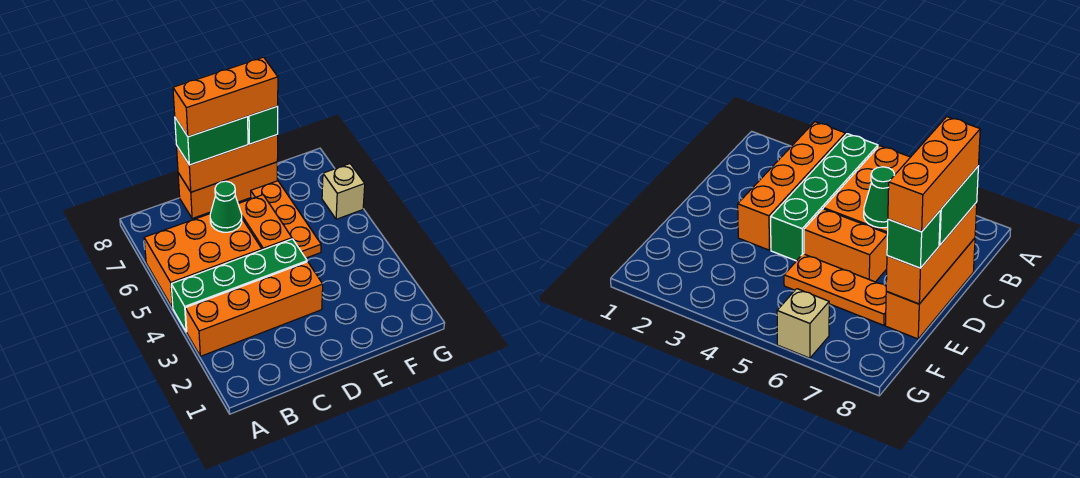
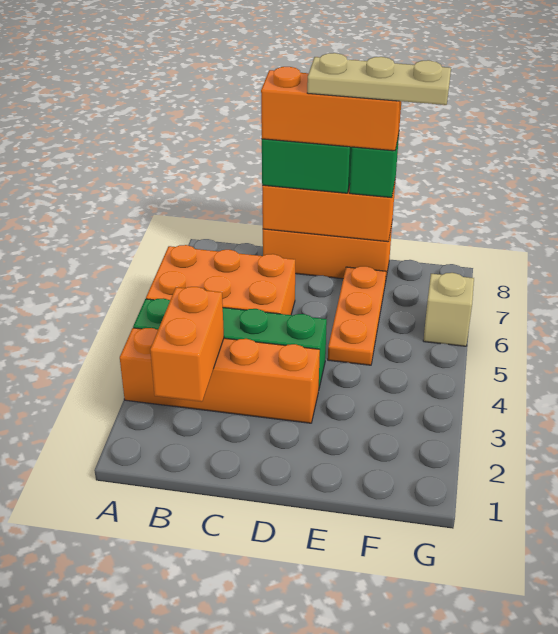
green cone C6 level 2 -> none
orange brick D5:D6 level 1 -> orange brick B2:B3 level 2
none -> tan plate D8:F8 level 5

